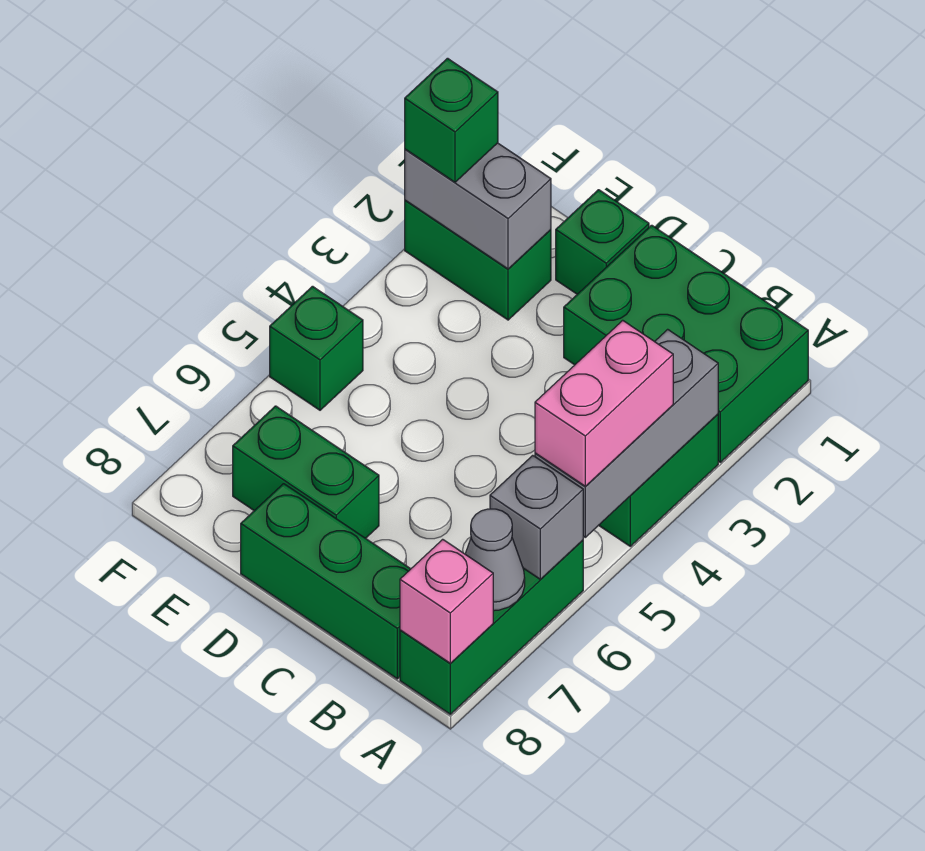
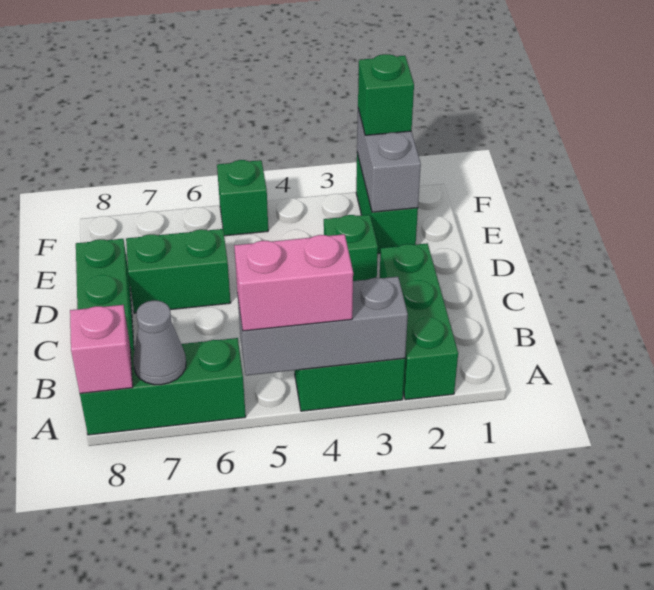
green brick A1:C2 level 1 -> green brick A2:C2 level 1
grey brick A6 level 2 -> none
green brick D1 level 1 -> green brick D3 level 1
green brick D7:E7 level 1 -> green brick D6:D7 level 1

